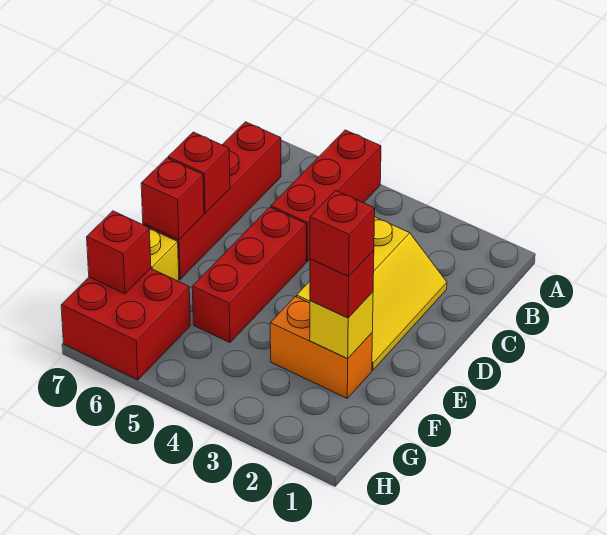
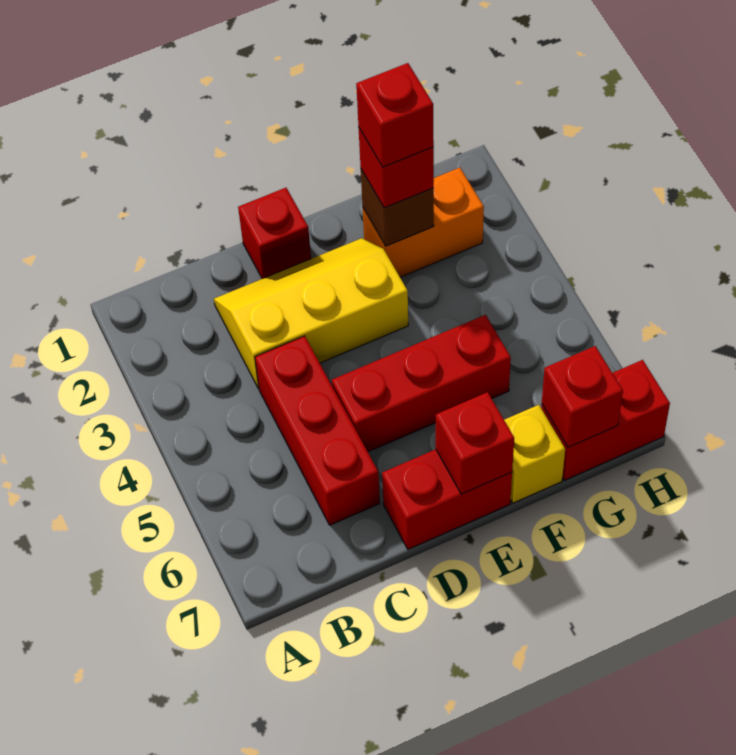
red brick A5:C5 level 1 -> red brick C4:C6 level 1
red brick B7:E7 level 1 -> red brick D7:E7 level 1
red brick D7 level 2 -> red brick D1 level 1
orange brick F2:F3 level 1 -> orange brick F2:G2 level 1
yellow brick F2 level 2 -> brown brick F2 level 2
red brick G6:H7 level 1 -> red brick G7:H7 level 1

